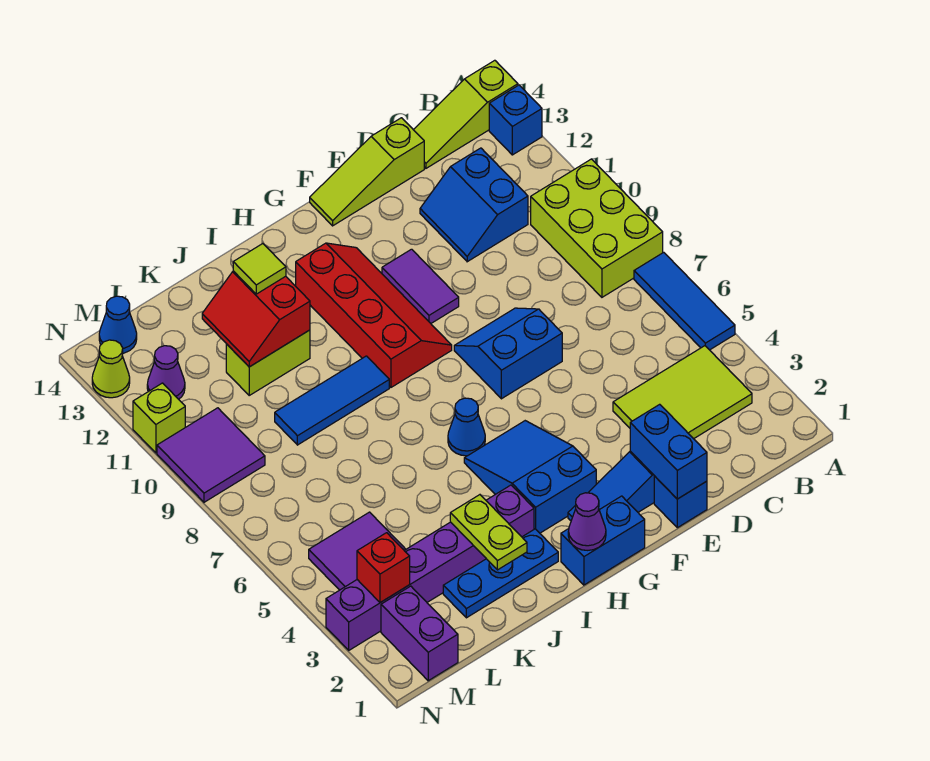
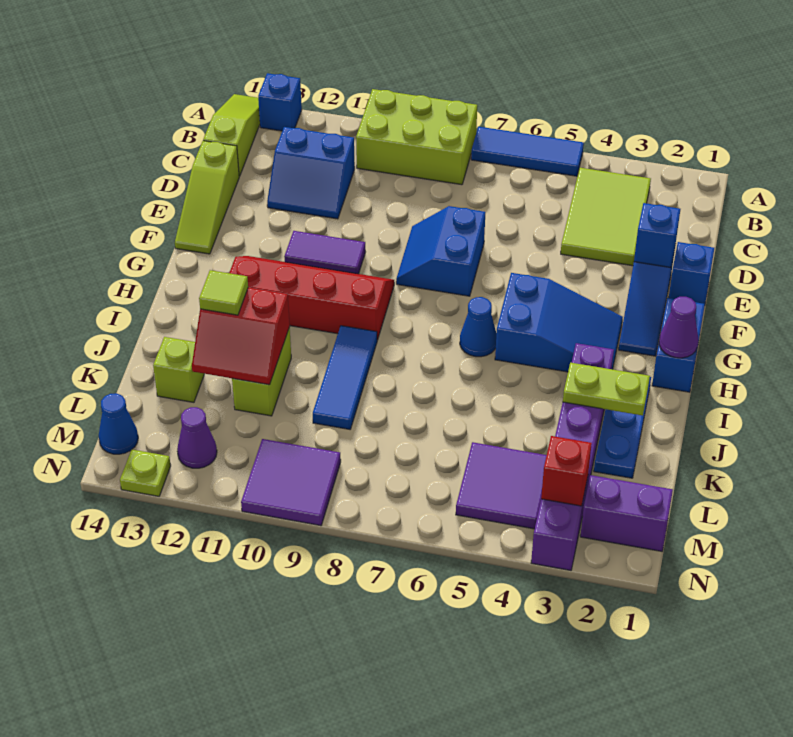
lime slope A14:C14 level 1 top A -> lime slope A14:C14 level 1 top C
blue brick E1:E2 level 2 -> blue brick E2 level 2
blue slope G3:H5 level 1 top 3 -> blue slope G3:H5 level 1 top 5
lime brick N11 level 1 -> lime brick K13 level 1
lime cone N13 level 1 -> lime plate N13 level 1

